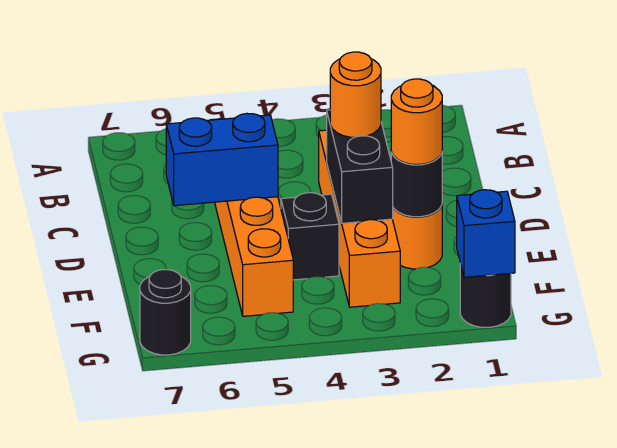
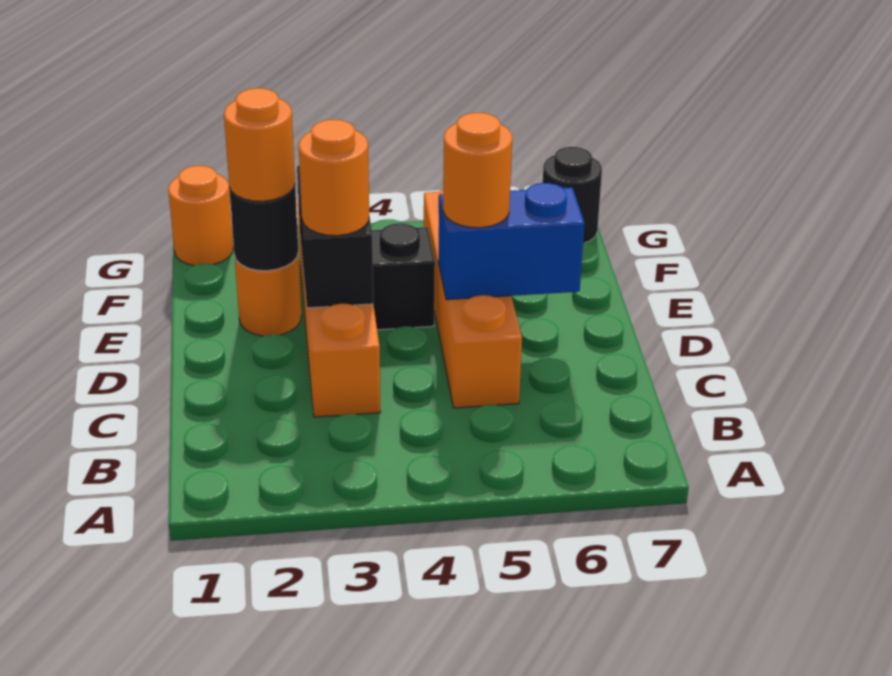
none -> orange round brick D5 level 3
black round brick G1 level 1 -> orange round brick G1 level 1
blue brick G1 level 2 -> none

